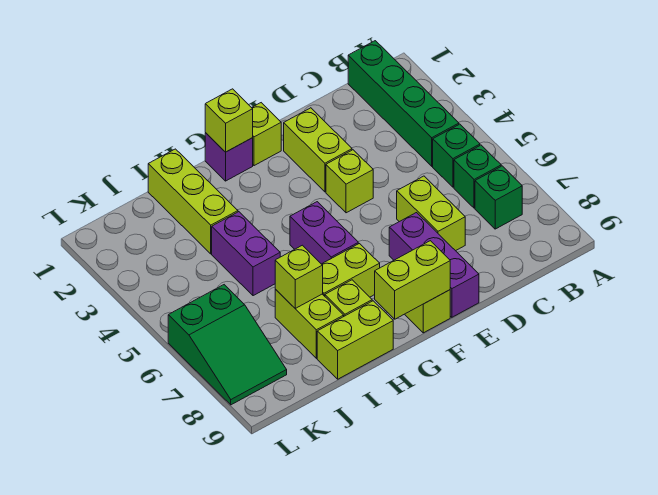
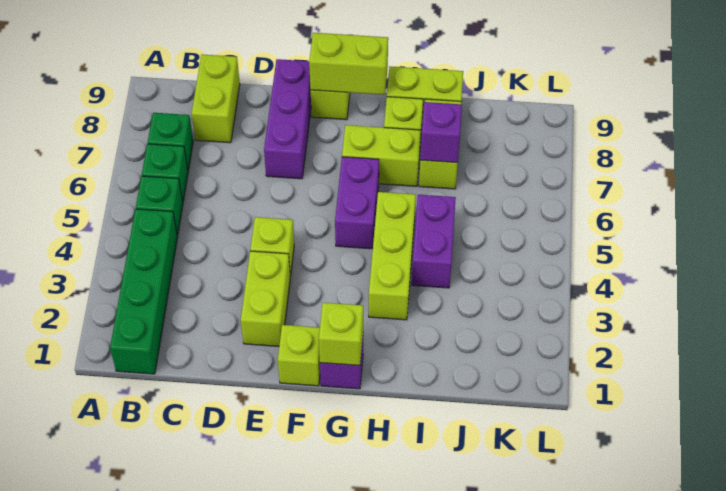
lime brick D6:D7 level 1 -> lime brick C8:C9 level 1
lime brick I1:I3 level 1 -> lime brick H3:H5 level 1
lime brick I7 level 2 -> purple brick I7 level 2
green slope K6:L8 level 1 top 6 -> none

